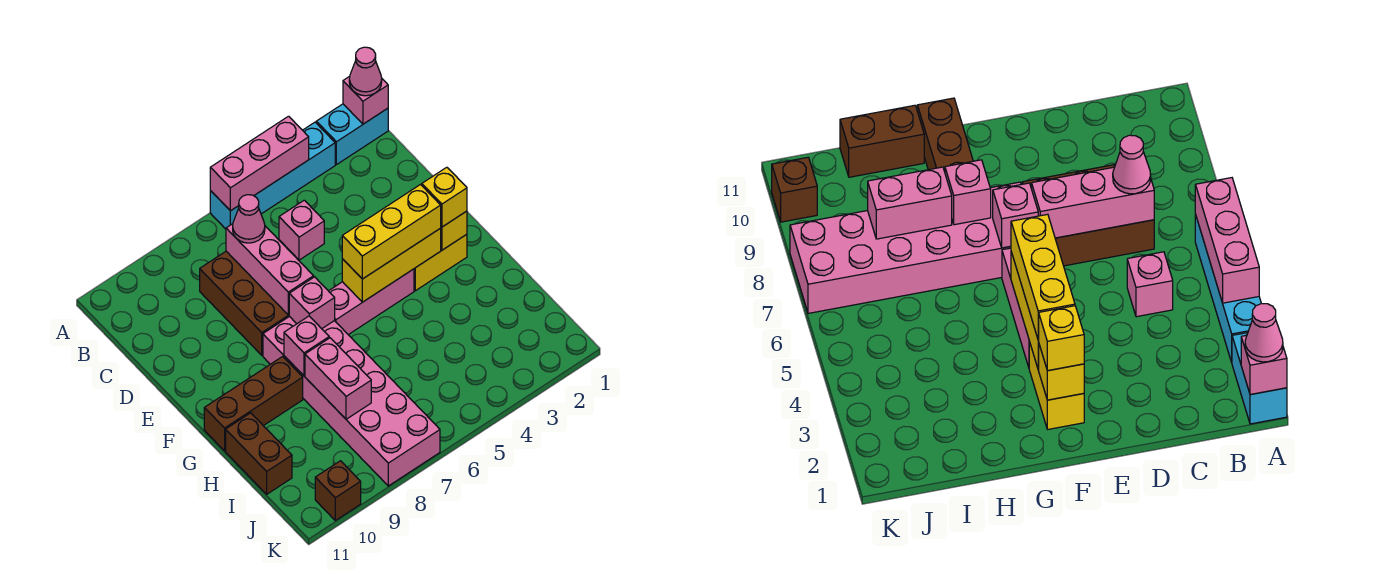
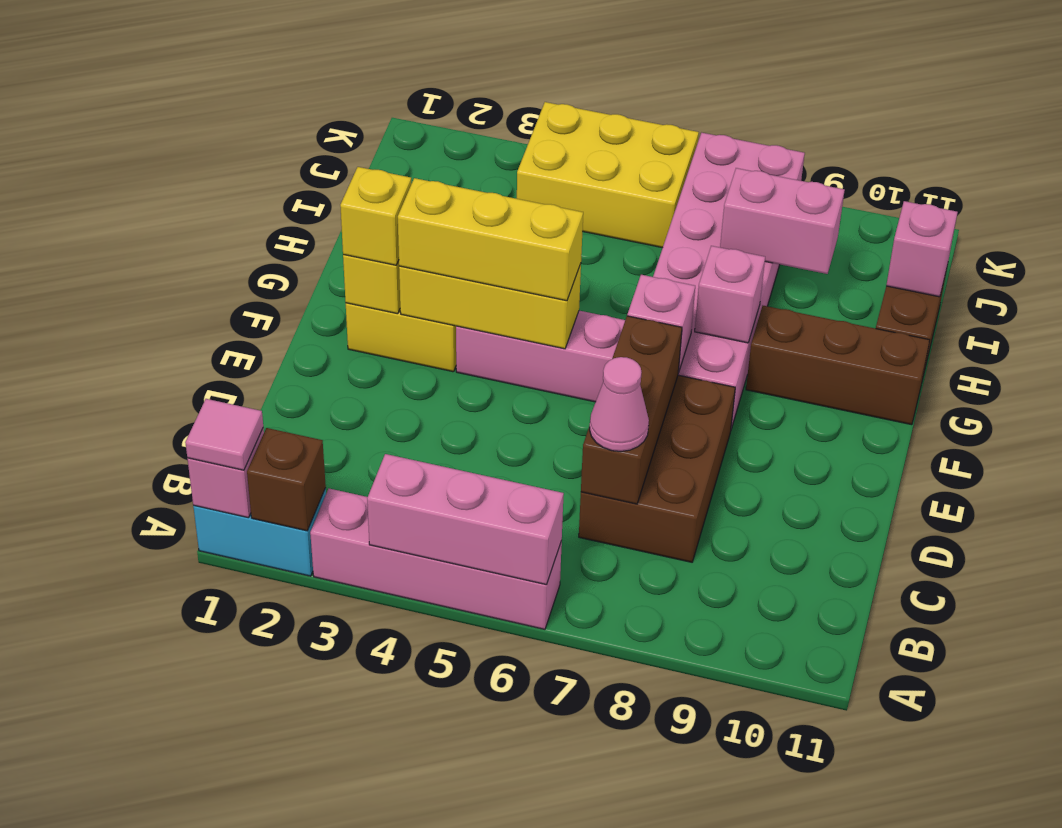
pink cone A1 level 3 -> pink tile A1 level 3
cyan brick A3:A6 level 1 -> pink brick A3:A6 level 1
pink brick C5 level 1 -> pink brick I11 level 2
pink brick C7:E7 level 2 -> brown brick C7:E7 level 2
pink brick H8:I8 level 2 -> pink brick I8:I9 level 2
none -> yellow brick J4:K6 level 1
brown brick K10 level 1 -> brown brick A2 level 2

